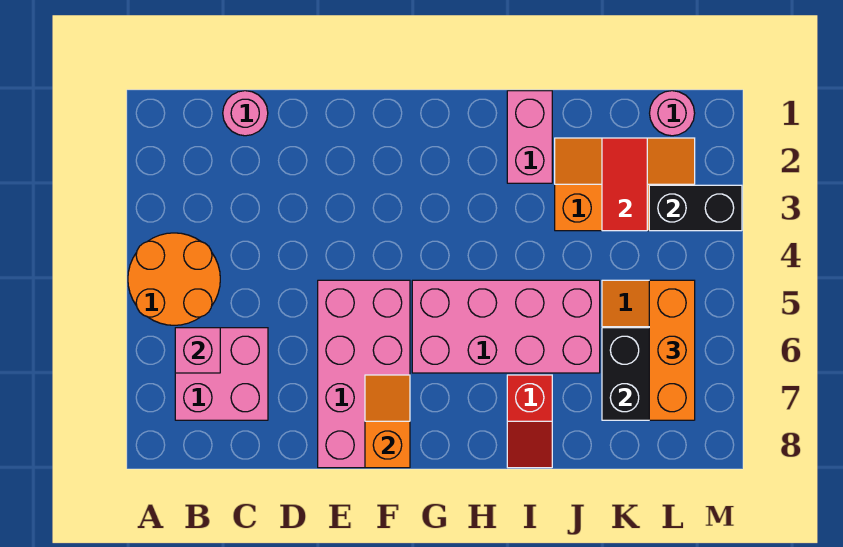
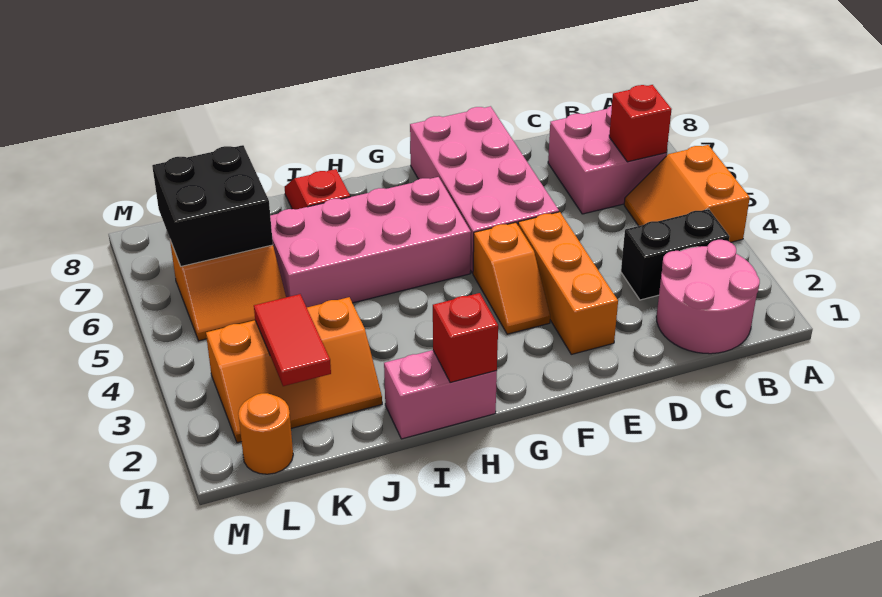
orange round brick A4:B5 level 1 -> orange slope A4:B5 level 1 top A
pink brick B6 level 2 -> red brick B6 level 2
pink round brick C1 level 1 -> pink round brick B1:C2 level 1
orange slope F7:F8 level 2 top 8 -> orange slope F3:F4 level 1 top 4
none -> red brick H1 level 2
pink brick I1:I2 level 1 -> pink brick H1:I1 level 1
pink round brick L1 level 1 -> orange round brick L1 level 1
black brick L3:M3 level 2 -> black brick B3:C3 level 1
orange brick L5:L7 level 3 -> orange brick E2:E4 level 1

